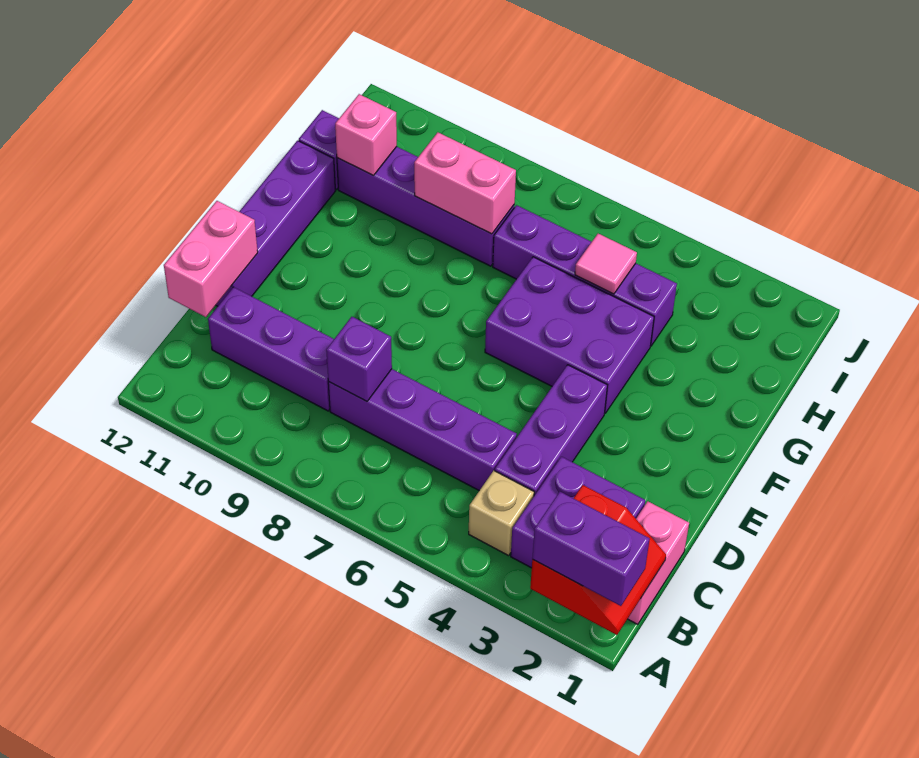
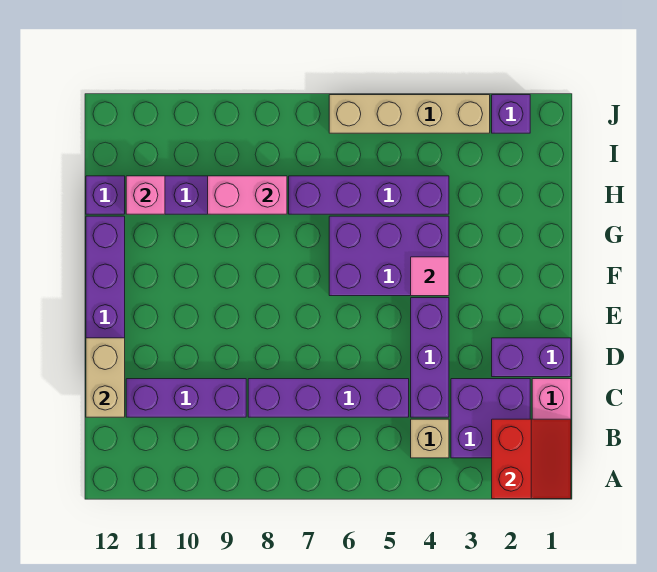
purple brick A1:A2 level 3 -> purple brick D1:D2 level 1
purple brick C8 level 2 -> purple brick J2 level 1
pink brick C12:D12 level 2 -> tan brick C12:D12 level 2
pink tile H5 level 2 -> pink tile F4 level 2
none -> tan brick J3:J6 level 1

